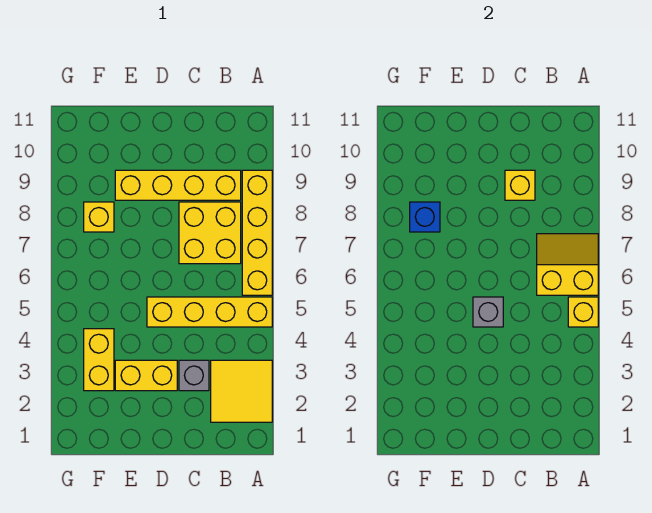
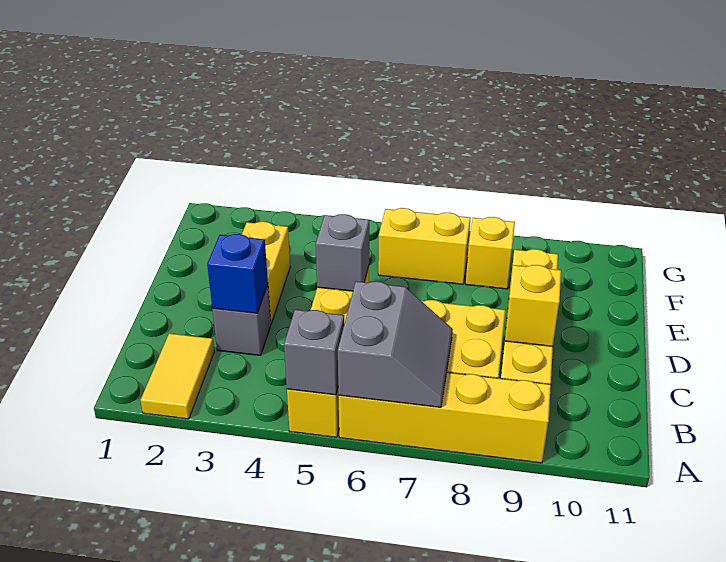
yellow tile A2:B3 level 1 -> yellow tile A2:B2 level 1
yellow brick A5 level 2 -> grey brick A5 level 2
yellow slope A6:B7 level 2 top 6 -> grey slope A6:B7 level 2 top 6
yellow brick F3:F4 level 1 -> yellow brick F6:F7 level 1
blue brick F8 level 2 -> blue brick C3 level 2

